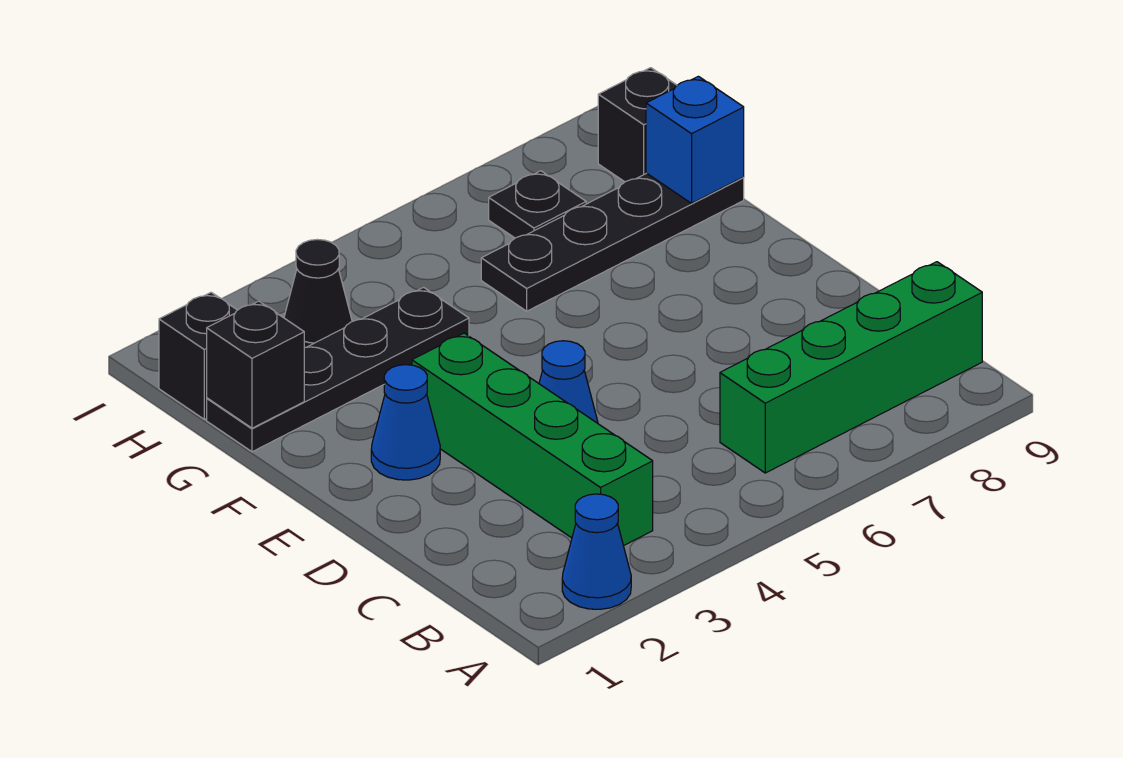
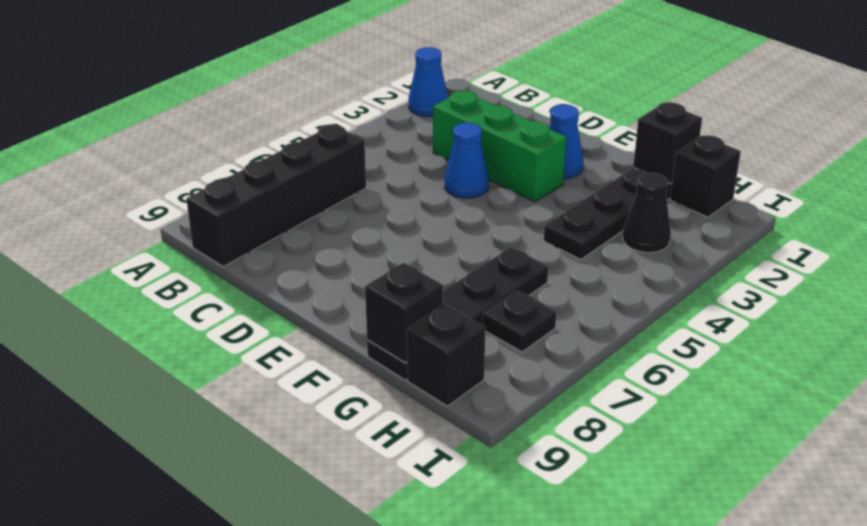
green brick B3:E3 level 1 -> green brick C3:E3 level 1
green brick B6:B9 level 1 -> black brick B6:B9 level 1
blue brick G9 level 2 -> black brick G9 level 2

